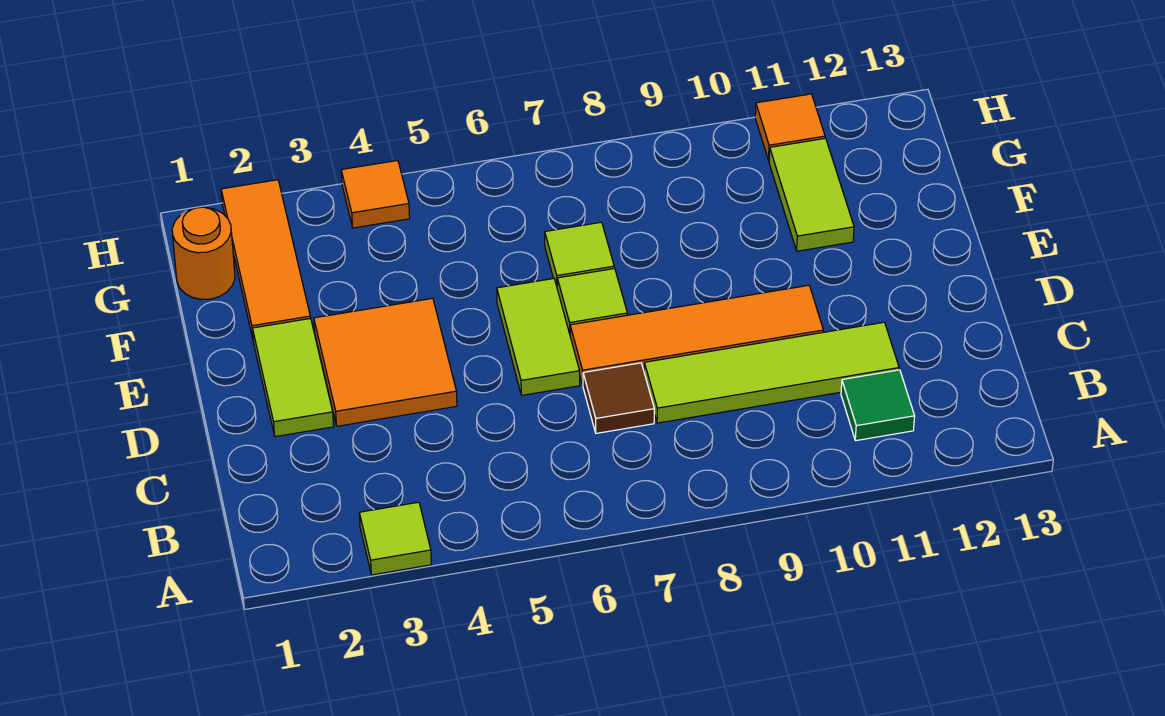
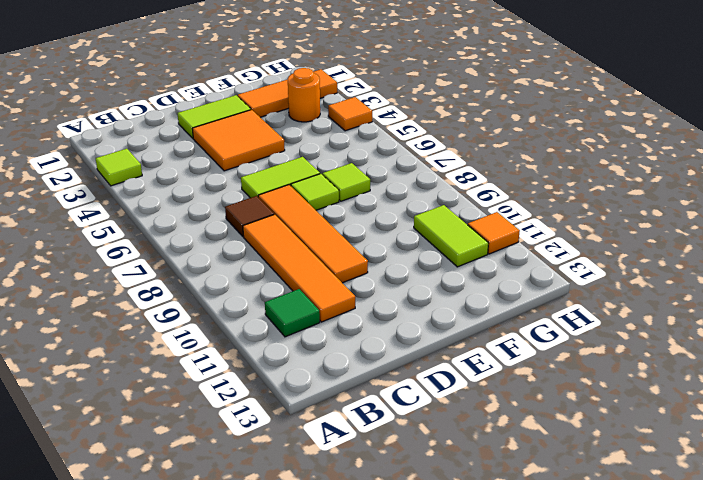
lime tile C8:C11 level 1 -> orange tile C8:C11 level 1
lime tile F11:G11 level 1 -> lime tile G10:G11 level 1
orange round brick G1 level 1 -> orange round brick G3 level 1

